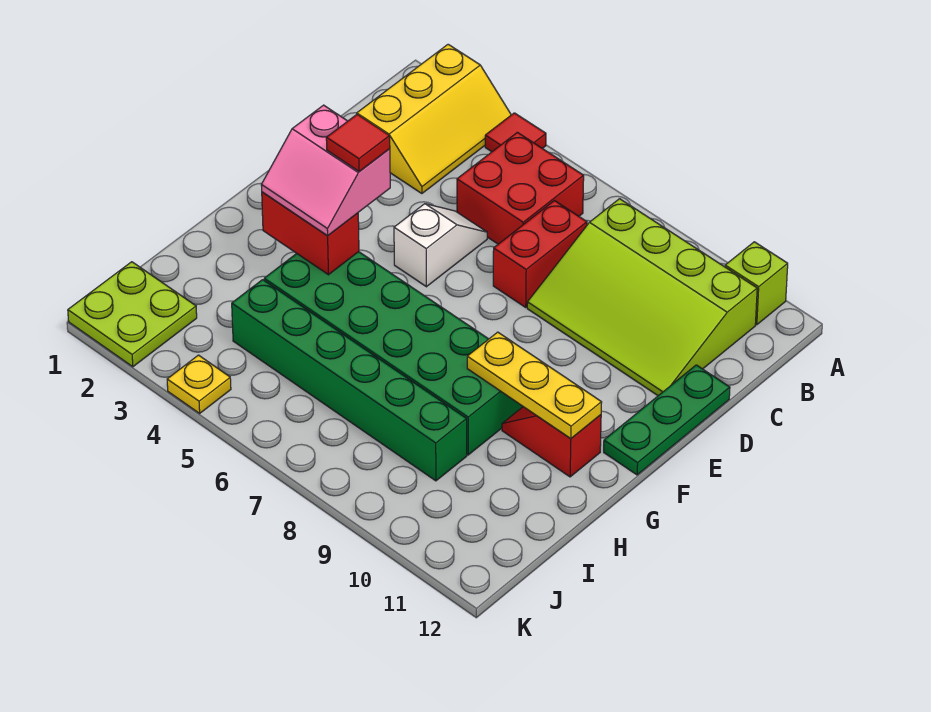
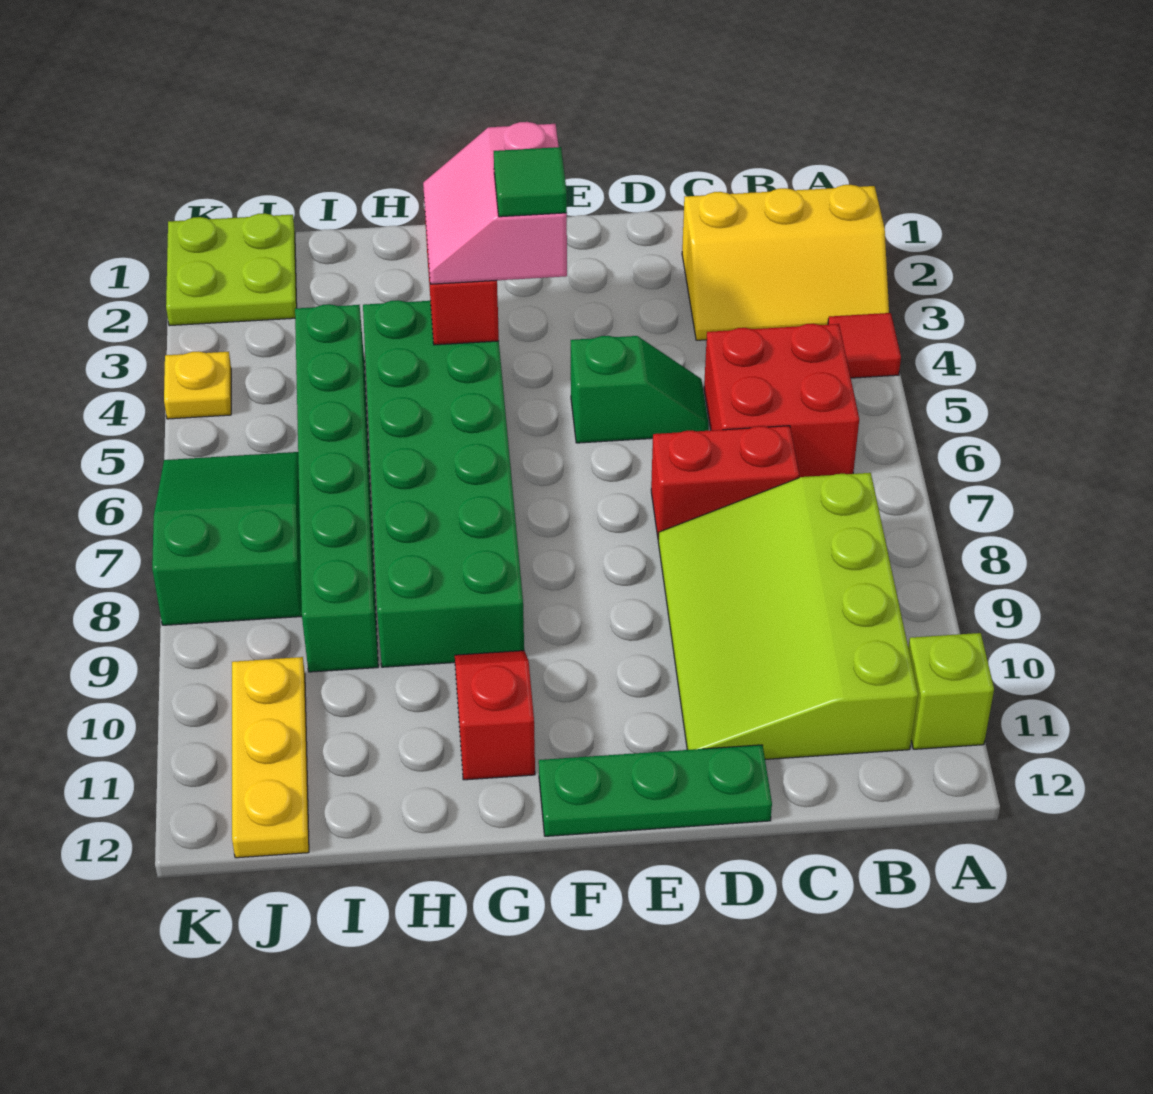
white slope D5:E5 level 1 top E -> green slope D5:E5 level 1 top E
red tile F4 level 4 -> green tile F4 level 4
yellow plate G9:G11 level 2 -> yellow plate J10:J12 level 1
none -> green slope J6:K8 level 1 top 8

